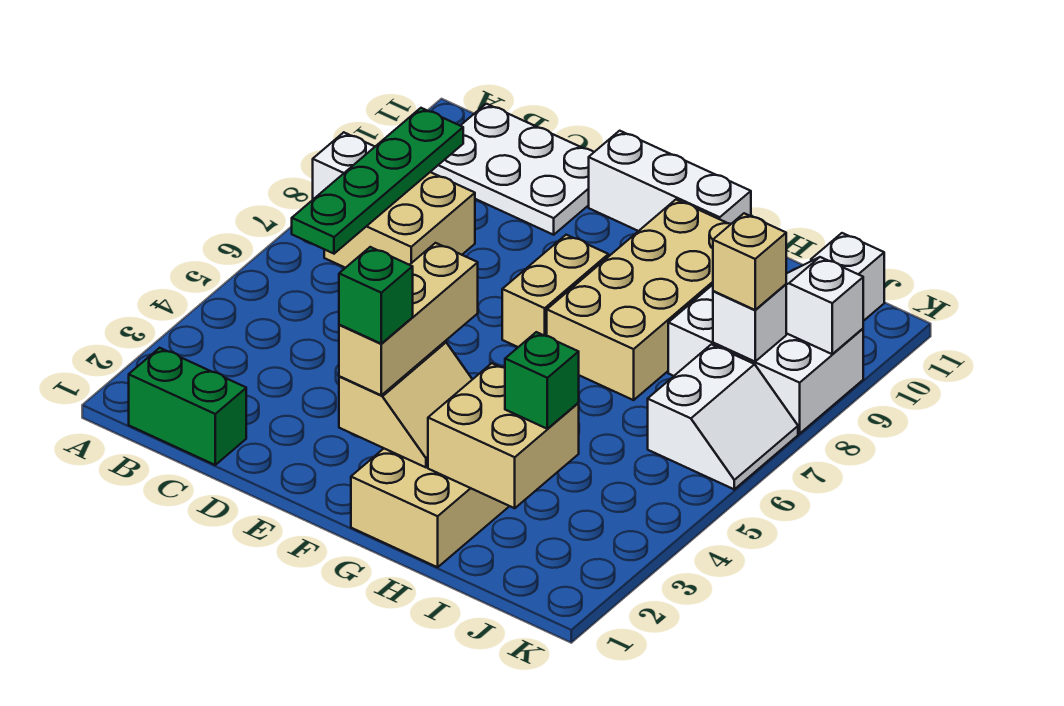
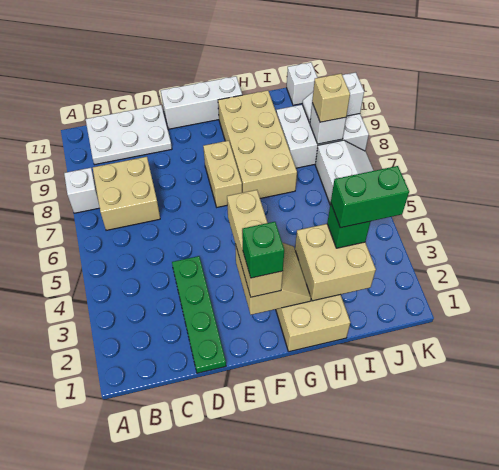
green brick B1:C1 level 1 -> green brick I3:J3 level 4
green plate B6:B9 level 2 -> green plate D1:D4 level 1

